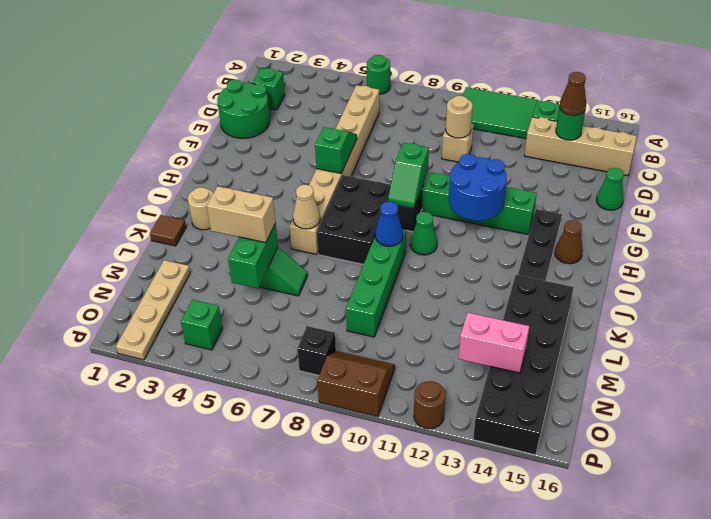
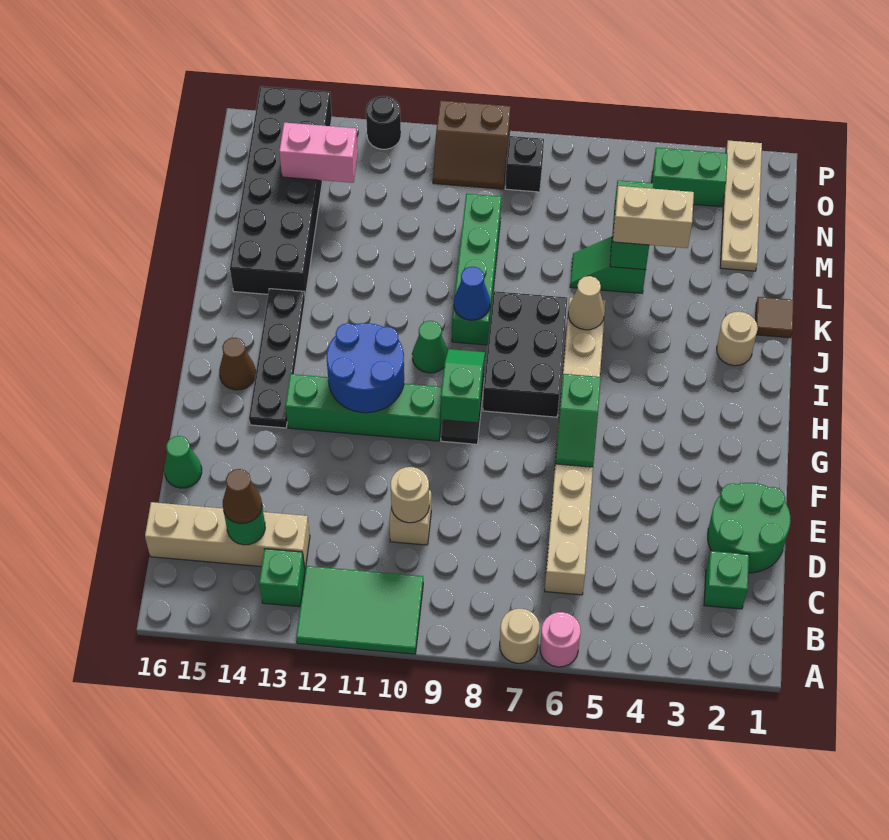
green round brick A6 level 1 -> pink round brick A6 level 1
none -> tan round brick A7 level 1
green brick O4 level 1 -> green brick O3:O4 level 1
brown round brick P12 level 1 -> black round brick P12 level 1

